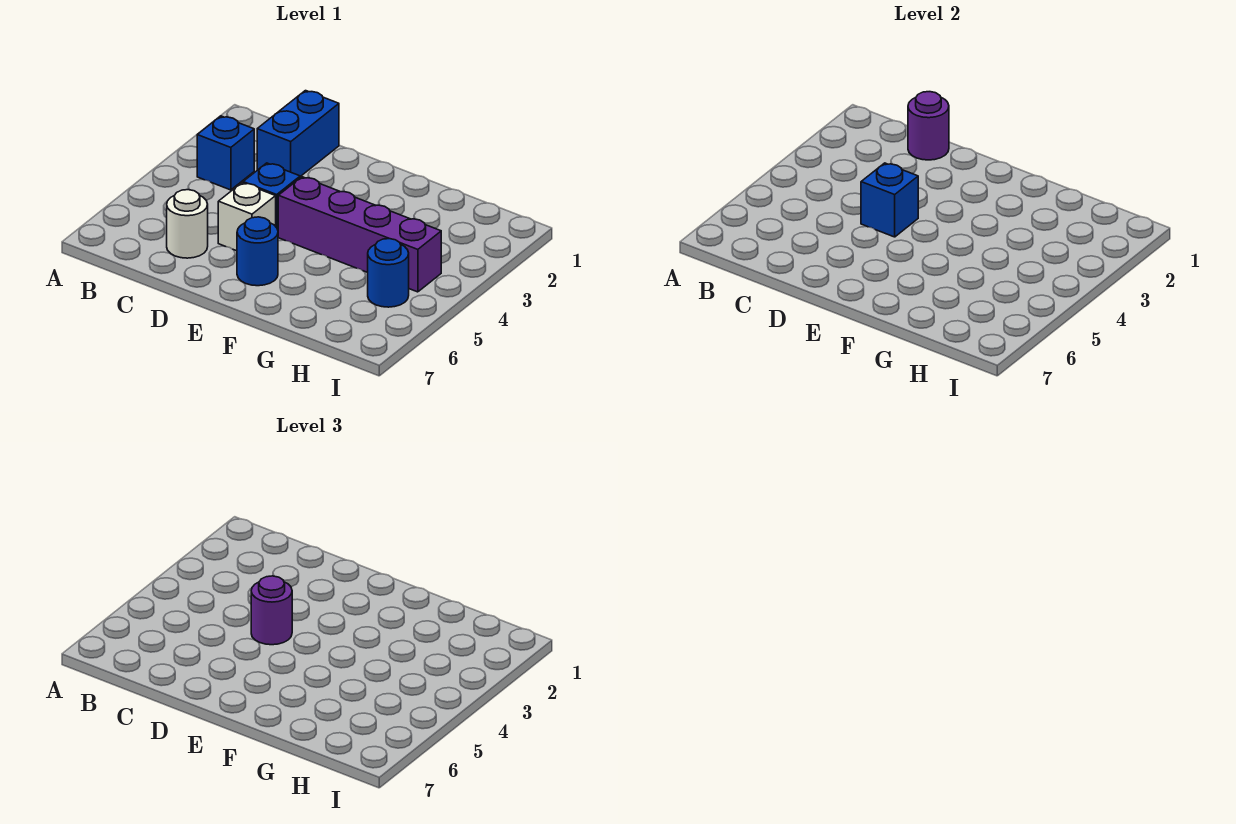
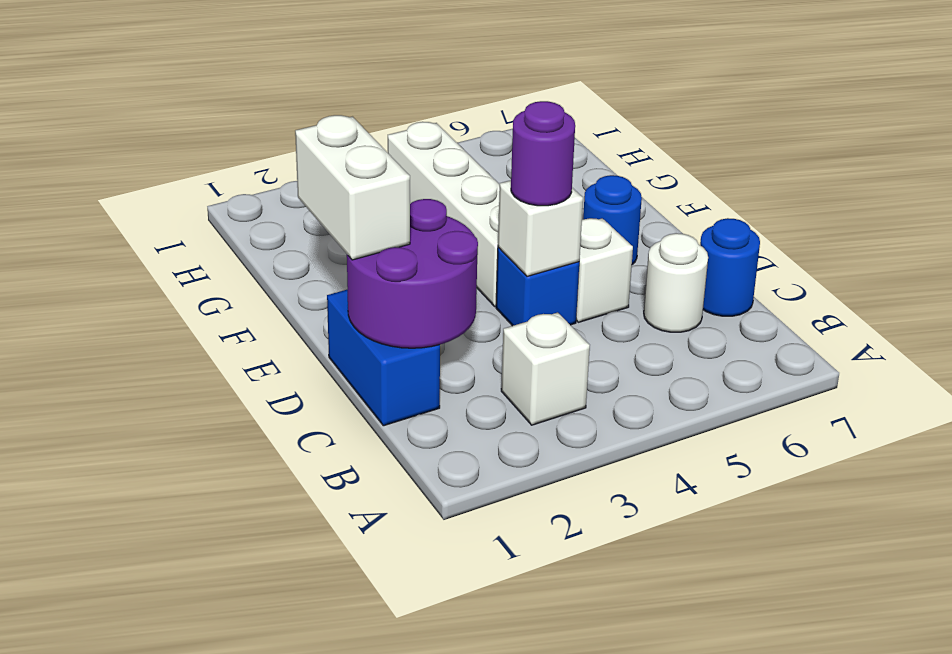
blue brick B3 level 1 -> white brick B3 level 1
blue brick C1:C2 level 1 -> blue brick C1:D1 level 1
purple round brick C1 level 2 -> purple round brick C1:D2 level 2
none -> white brick D1:E1 level 3
blue brick D4 level 2 -> white brick D4 level 2
purple brick E4:H4 level 1 -> white brick E4:H4 level 1
blue round brick H5 level 1 -> blue round brick C7 level 1

